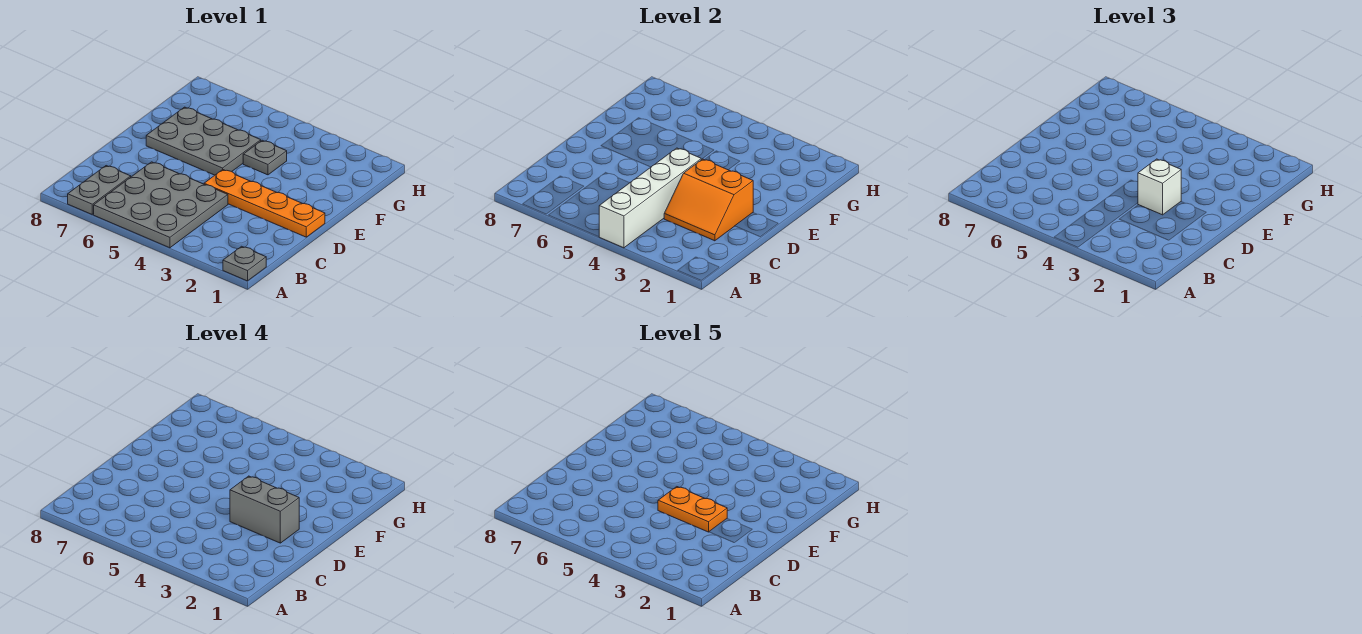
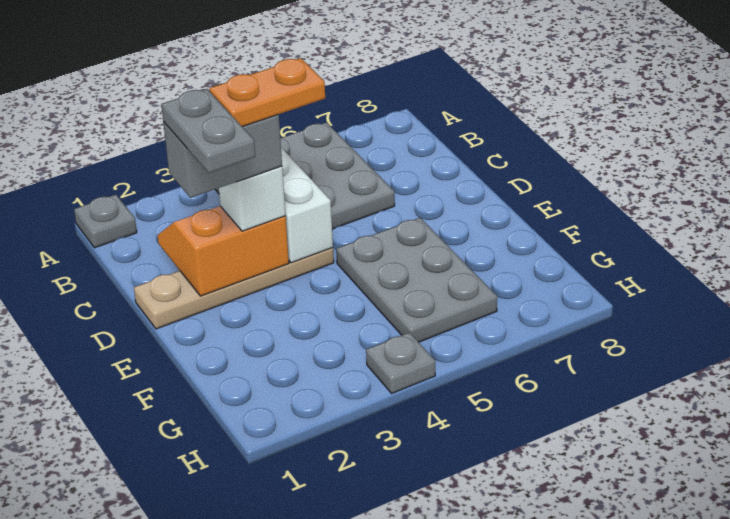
grey plate A7:B7 level 1 -> grey plate D2:E2 level 5
orange plate D1:D4 level 1 -> tan plate D1:D4 level 1
grey plate E5:F7 level 1 -> grey plate E5:G6 level 1
grey plate F4 level 1 -> grey plate H4 level 1

